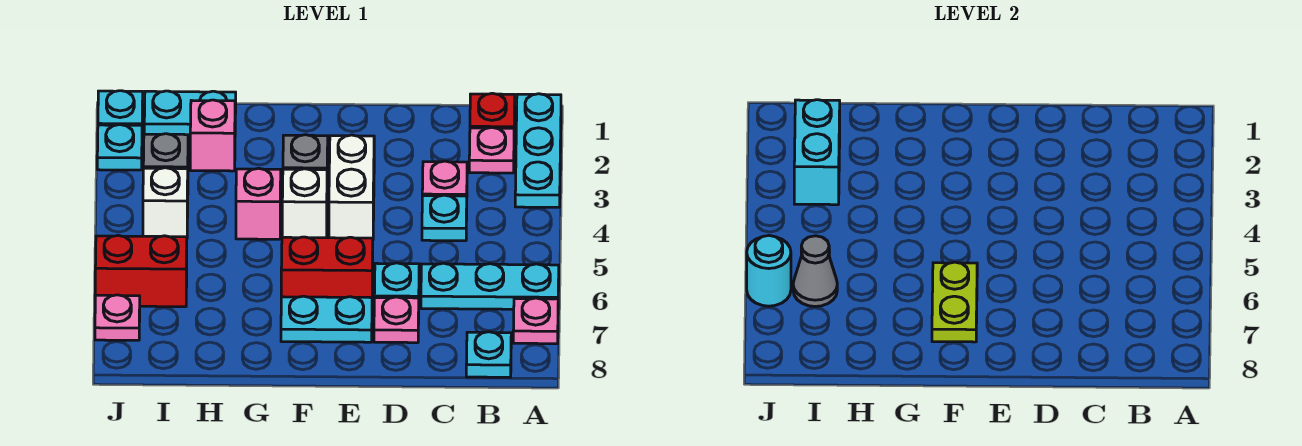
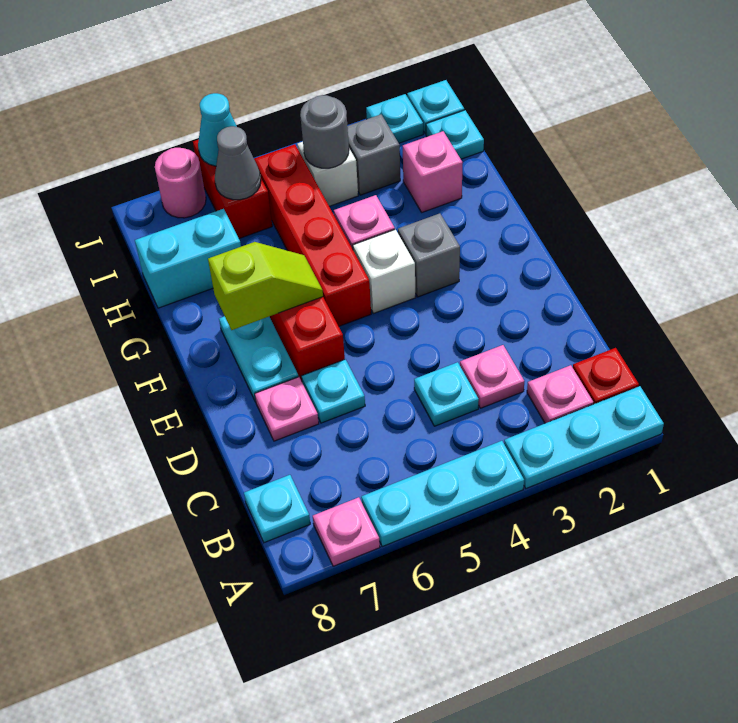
cyan plate A6:C6 level 1 -> cyan plate A4:A6 level 1
white brick E3:E4 level 1 -> none
none -> red brick F5:I5 level 1
lime plate F6:F7 level 2 -> lime slope F6:F7 level 2 top 7
cyan plate H1:I1 level 1 -> cyan plate I1 level 1
cyan brick I2:I3 level 2 -> cyan brick H7:H8 level 1
none -> grey round brick I4 level 2
cyan round brick J6 level 2 -> cyan cone J6 level 2
pink plate J7 level 1 -> pink round brick J7 level 1

